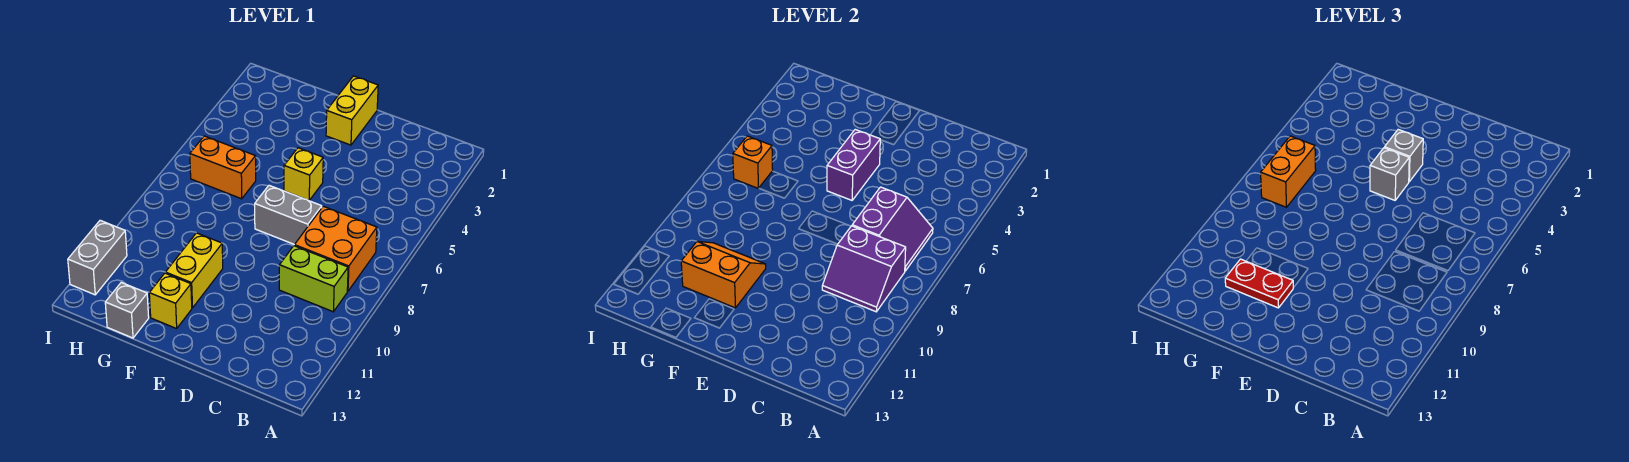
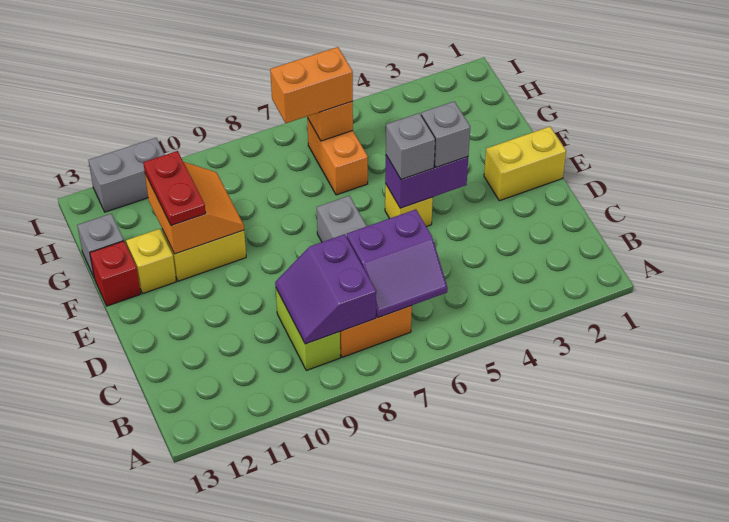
none -> red brick F13 level 1

